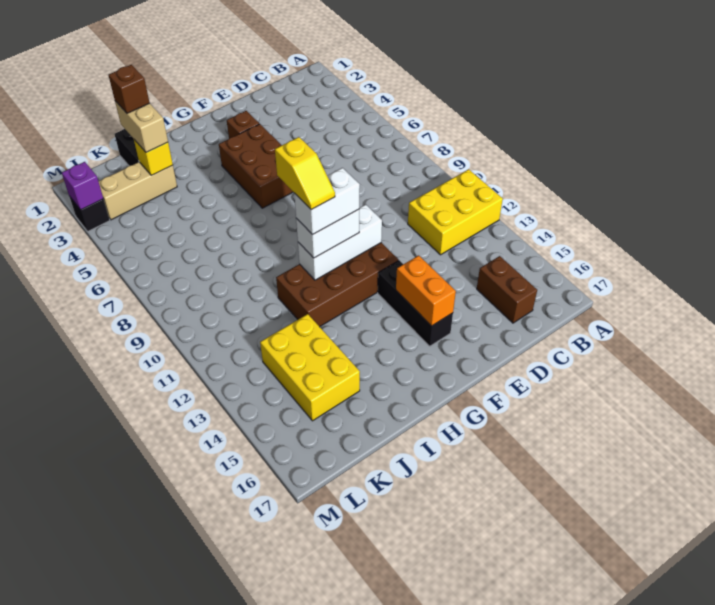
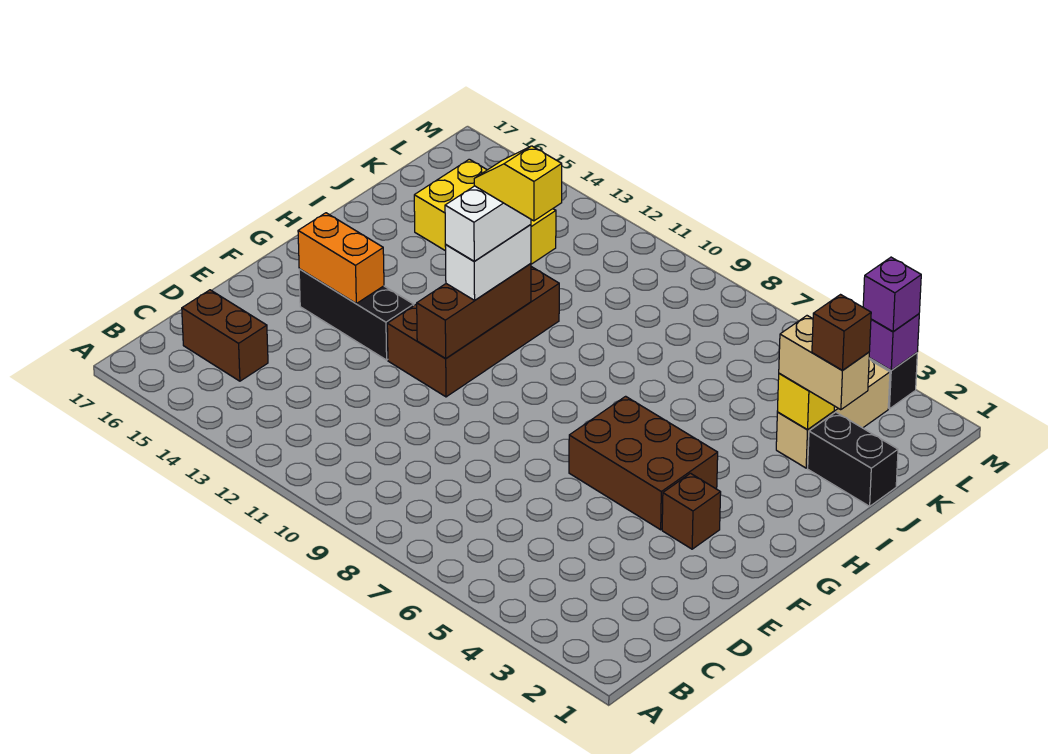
yellow brick A11:C12 level 1 -> none
white brick F11:H11 level 2 -> brown brick F11:H11 level 2
none -> purple brick M3 level 3

